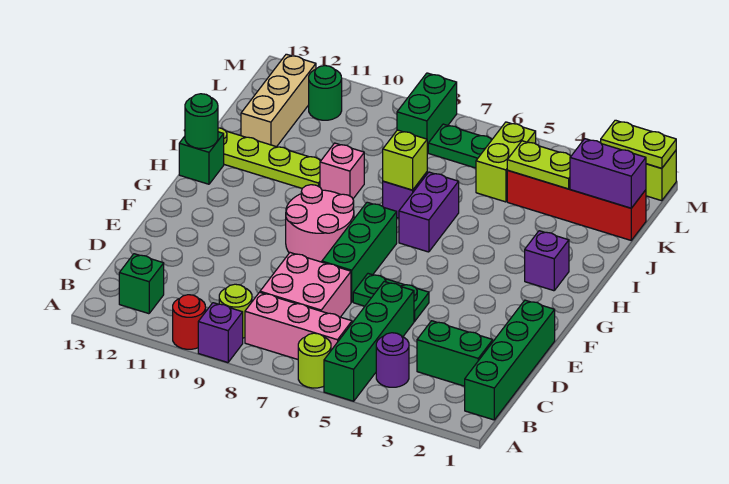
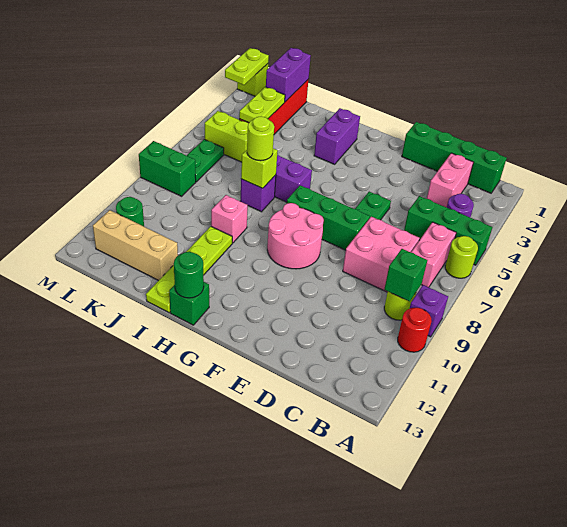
green brick A5:D5 level 1 -> green brick A5:C5 level 1
pink brick B6:B8 level 1 -> pink brick B6:B7 level 1
green brick B12 level 1 -> green brick B9 level 2
green brick C2:C3 level 1 -> pink brick C2:C3 level 1
purple brick H2 level 1 -> purple brick H2:H3 level 1
none -> lime round brick I7 level 3

